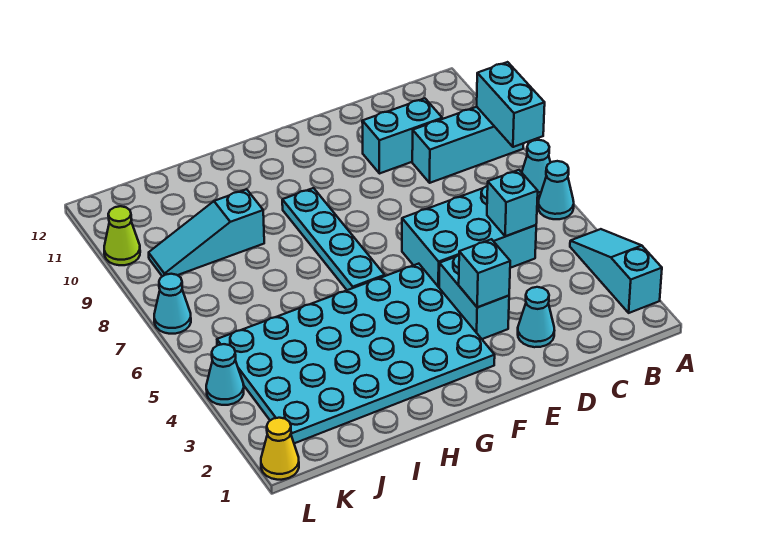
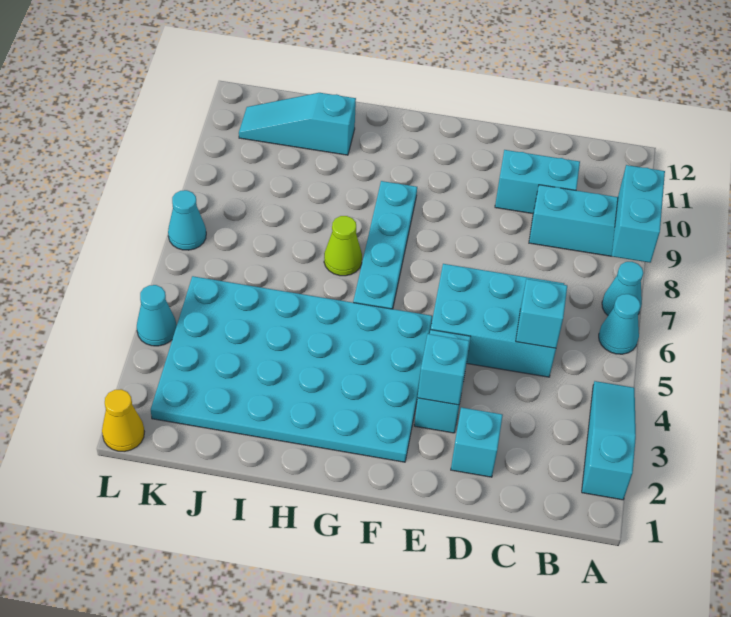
cyan cone D2 level 1 -> cyan brick D2 level 1
cyan slope I9:K9 level 1 top I -> cyan slope I11:K11 level 1 top I
lime cone L10 level 1 -> lime cone H7 level 1

